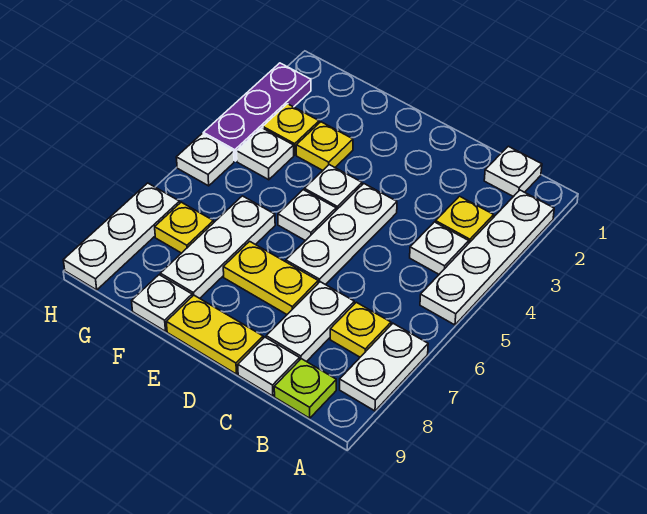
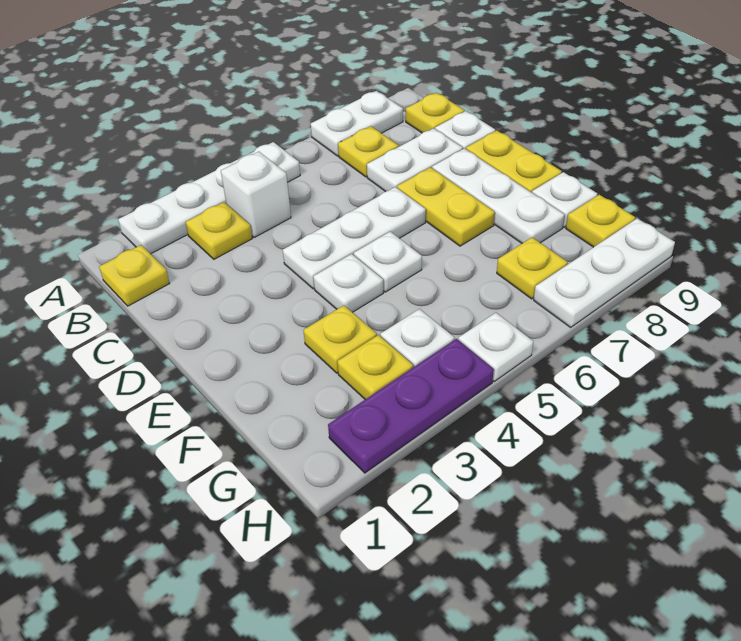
white plate B1 level 1 -> yellow plate B1 level 1
white plate B4 level 1 -> white brick B4 level 1
lime plate B9 level 1 -> yellow plate B9 level 1
white plate F6:F8 level 1 -> white plate D8:F8 level 1
none -> yellow plate G9 level 1

